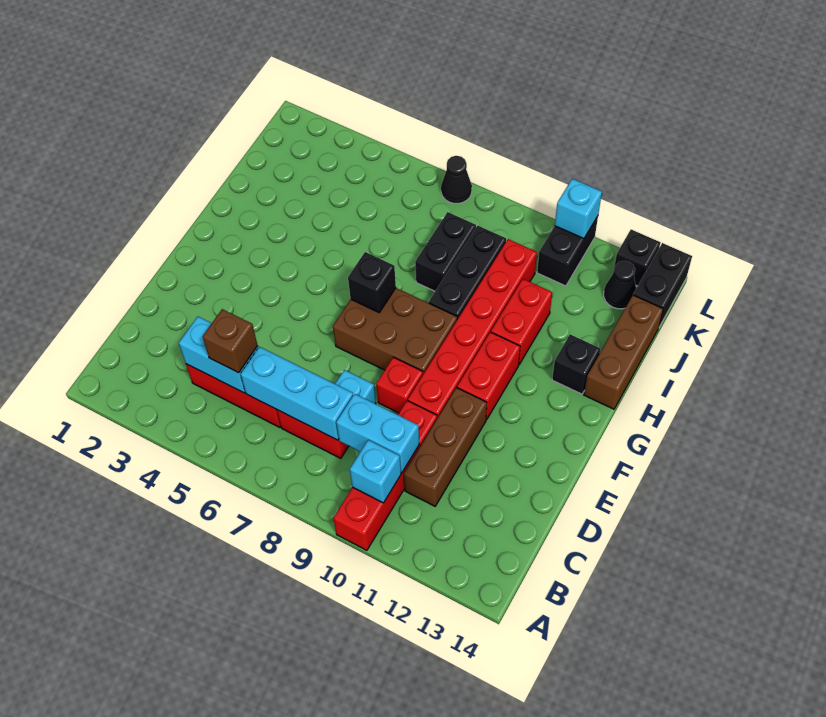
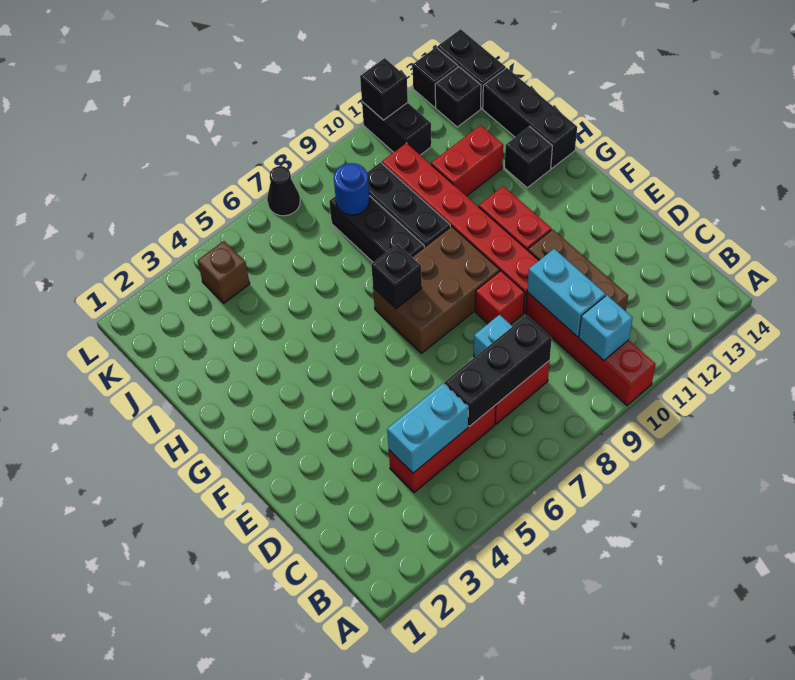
brown brick C5 level 3 -> brown brick K4 level 1
cyan brick C6:C8 level 2 -> black brick C6:C8 level 2
cyan brick C9:C10 level 2 -> cyan brick C10:D10 level 2
red brick H11:I11 level 1 -> red brick I11:I12 level 1
brown brick H14:J14 level 1 -> black brick H14:J14 level 1
black brick I8:J8 level 1 -> black brick H8:J8 level 1
none -> blue round brick J8 level 2
black cone K13 level 1 -> black brick K13 level 1
cyan brick L11 level 2 -> black brick L11 level 2

